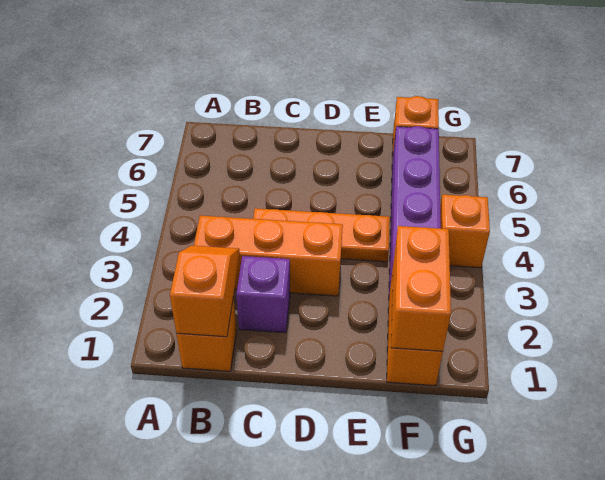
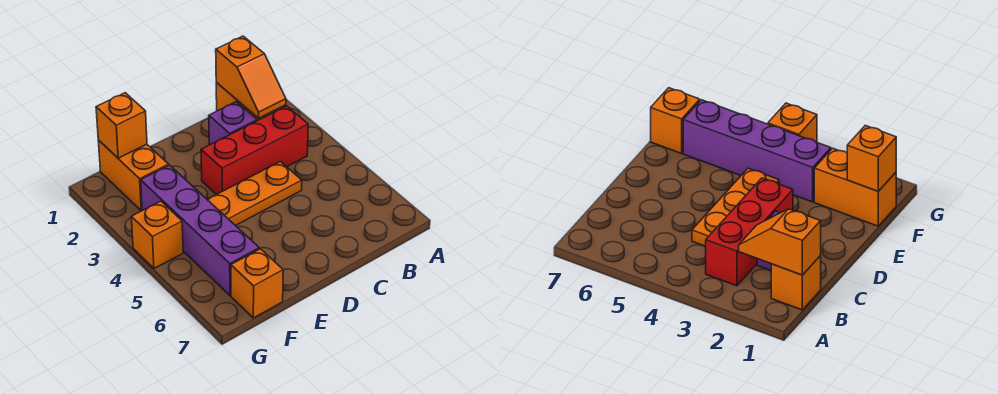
orange brick B3:D3 level 1 -> red brick B3:D3 level 1
orange brick F1:F2 level 2 -> orange brick F1 level 2

